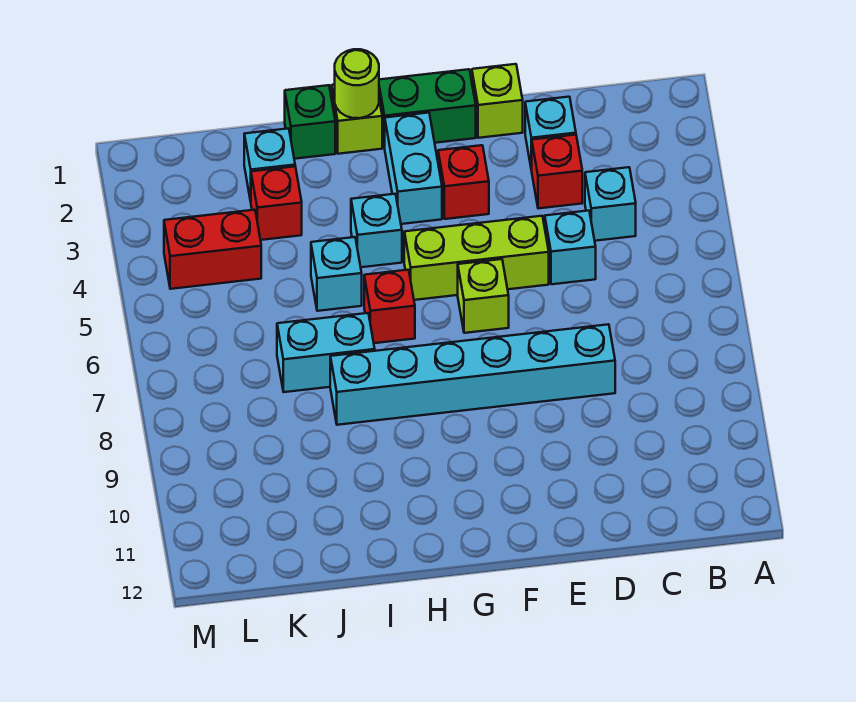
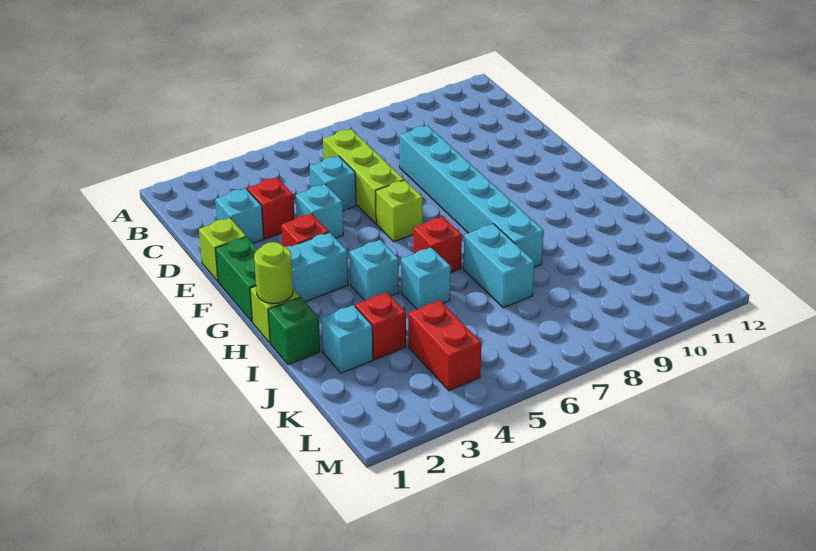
cyan brick C4 level 1 -> cyan brick E4 level 1
lime brick E5:G5 level 1 -> lime brick C6:E6 level 1

